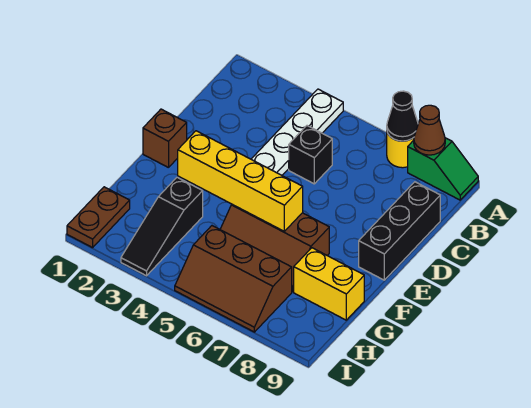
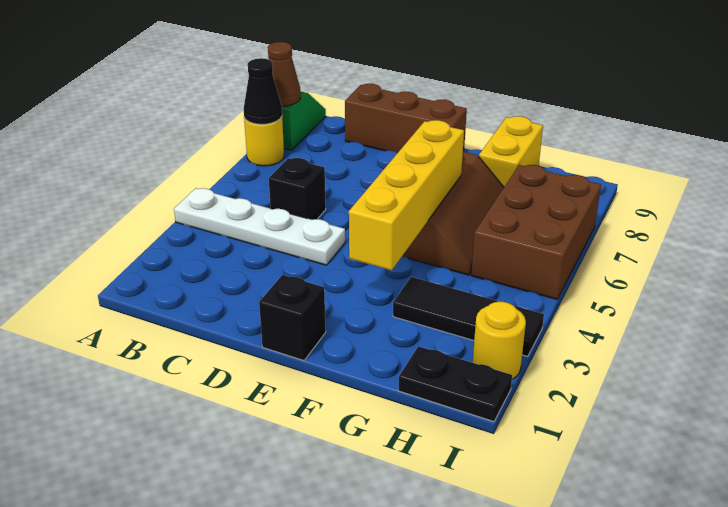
black brick C9:E9 level 1 -> brown brick C9:E9 level 1
brown brick E1 level 1 -> black brick E1 level 1
black slope G3:I3 level 1 top G -> black tile G3:I3 level 1
brown plate H1:I1 level 1 -> black plate H1:I1 level 1
brown slope H5:I7 level 1 top H -> brown brick H5:I7 level 1
none -> yellow round brick I2 level 1

